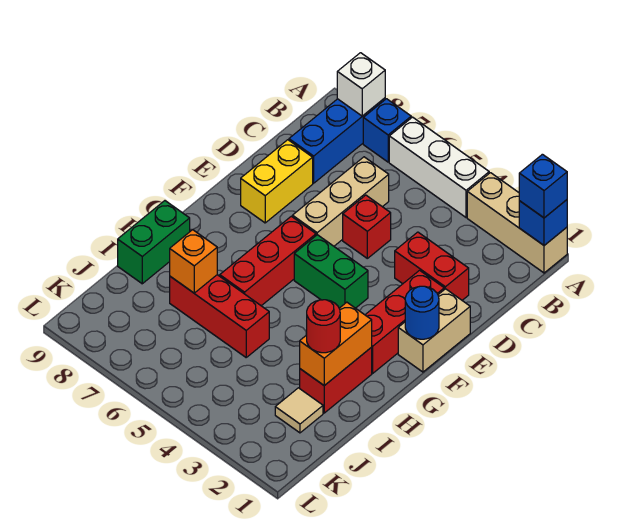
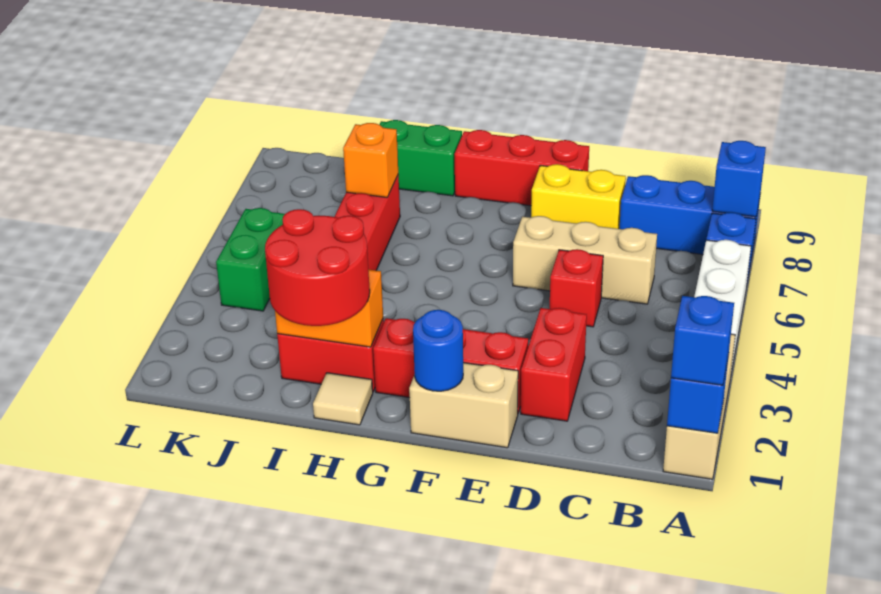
white brick A8 level 2 -> blue brick A8 level 2
green brick F4:F5 level 1 -> green brick K4:K5 level 1
red brick F6:H6 level 1 -> red brick E9:G9 level 1
red round brick I2 level 3 -> red round brick H1:I2 level 3
tan tile J2 level 1 -> tan tile H1 level 1

